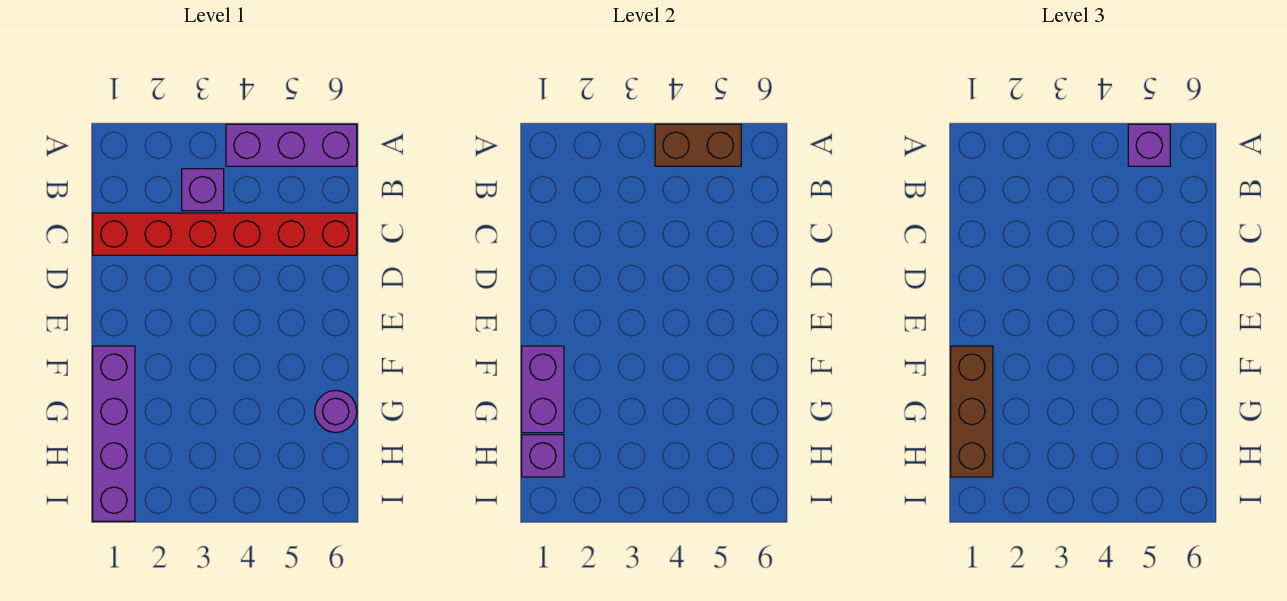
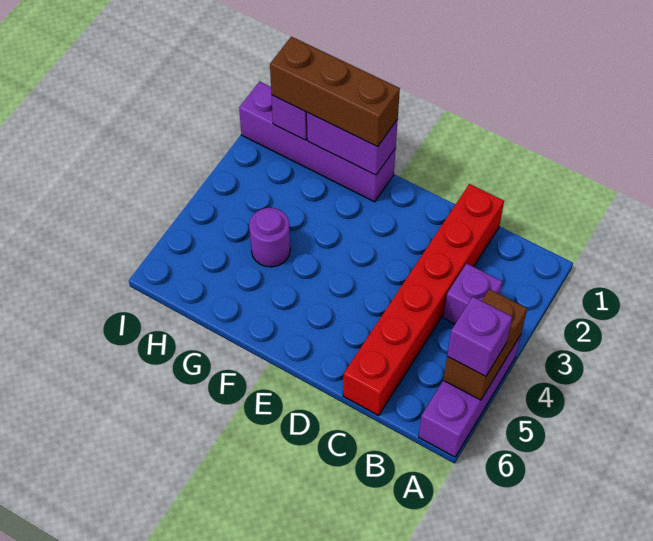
purple round brick G6 level 1 -> purple round brick G4 level 1

